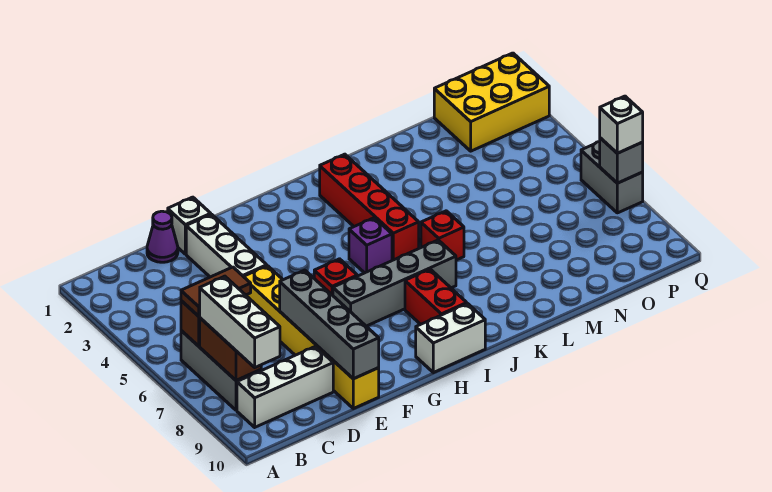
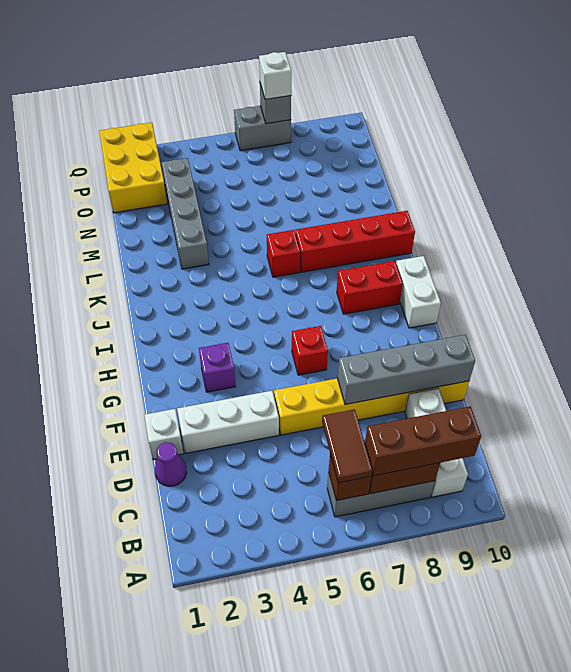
white brick B7:B9 level 3 -> brown brick B7:B9 level 3
grey brick G7:J7 level 1 -> grey brick L3:O3 level 1
purple brick I5 level 1 -> purple brick G3 level 1
red brick J2:J5 level 1 -> red brick K7:K10 level 1

